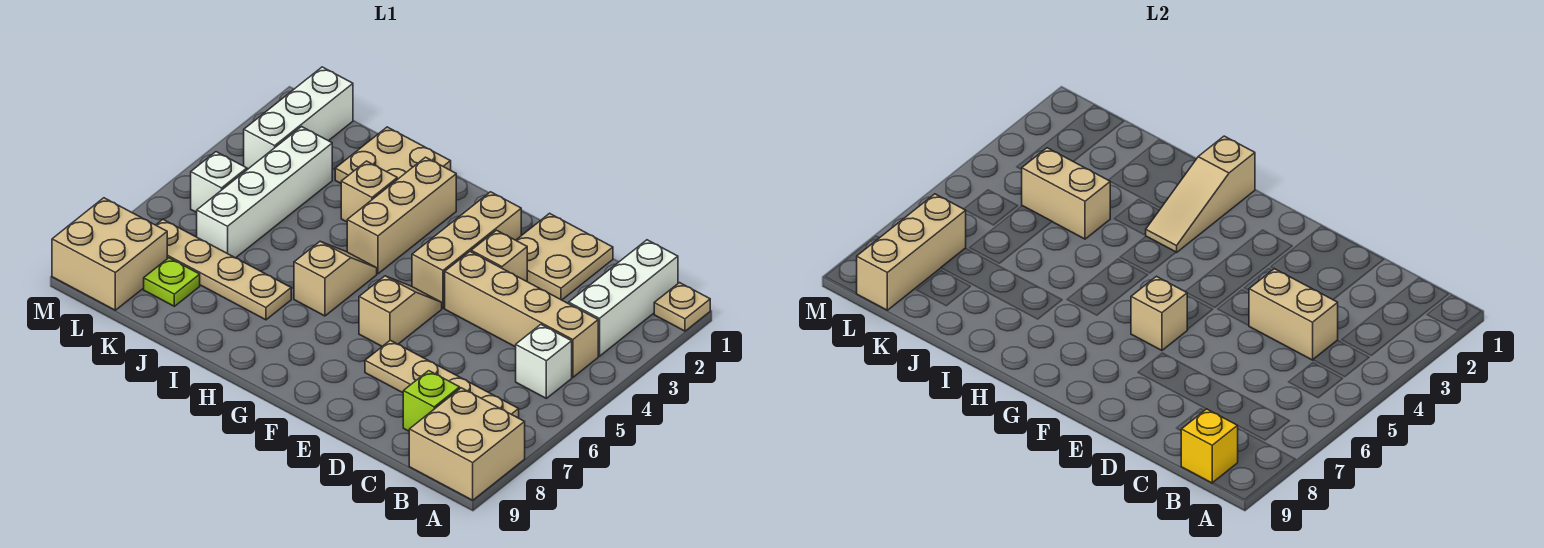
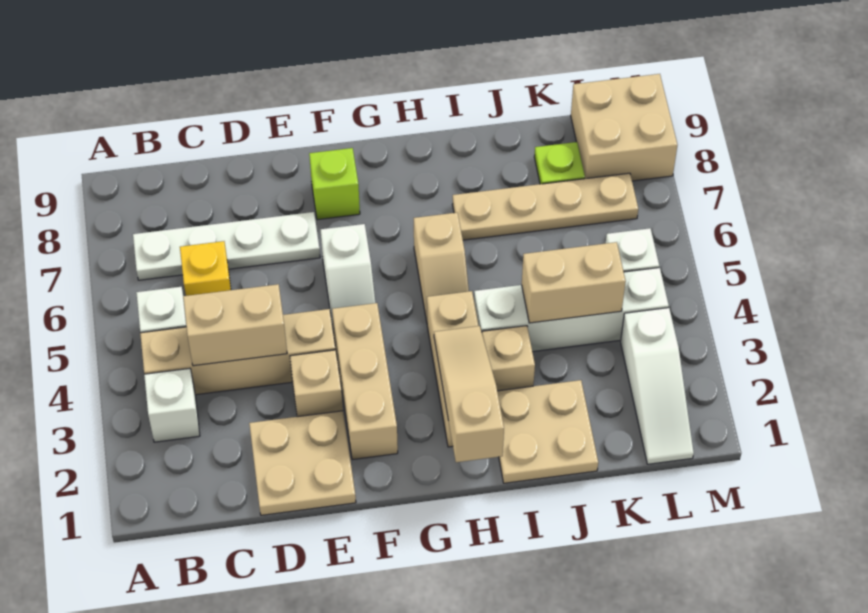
tan plate A1 level 1 -> none
tan brick A8:B9 level 1 -> none
white brick B1:B3 level 1 -> white brick B3 level 1
tan plate B7:E7 level 1 -> white plate B7:E7 level 1
yellow brick B9 level 2 -> yellow brick C6 level 1
lime brick C8 level 1 -> lime brick F8 level 1
tan slope F5:F6 level 1 top 6 -> white slope F5:F6 level 1 top 6
tan brick F6 level 2 -> none
white brick K3:K6 level 1 -> white brick I4:L4 level 1
white brick L1:L3 level 1 -> white slope L1:L3 level 1 top 3
tan brick L7:L9 level 2 -> none

